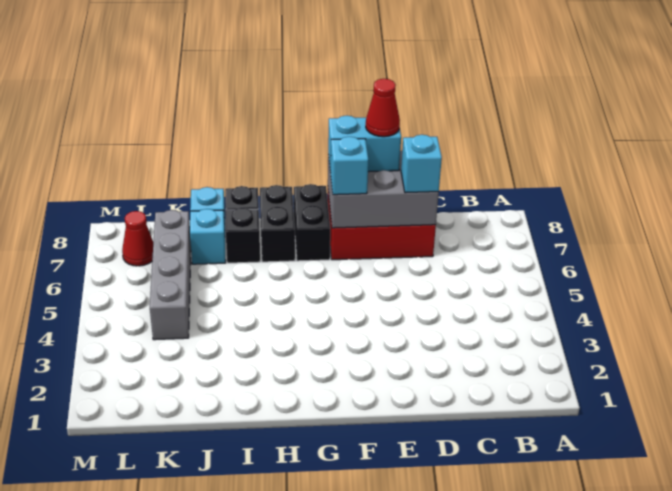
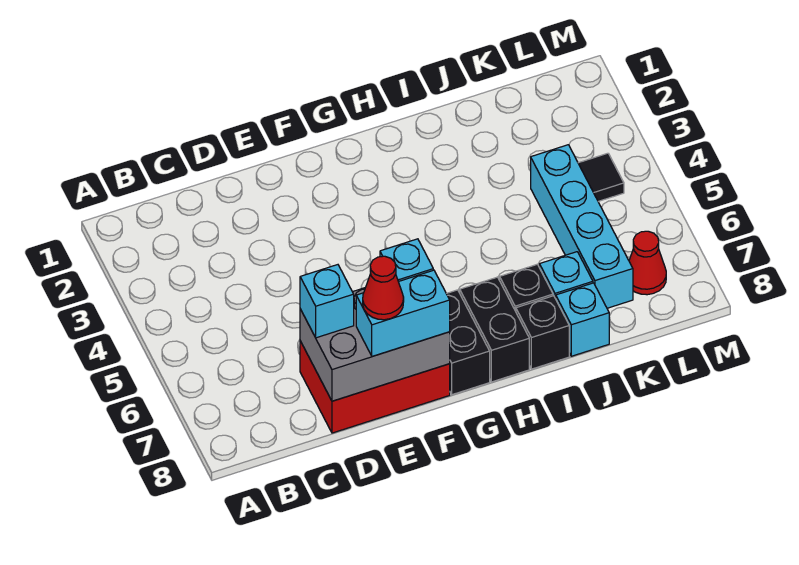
grey brick K4:K7 level 1 -> cyan brick K4:K7 level 1
none -> black tile L4 level 1

